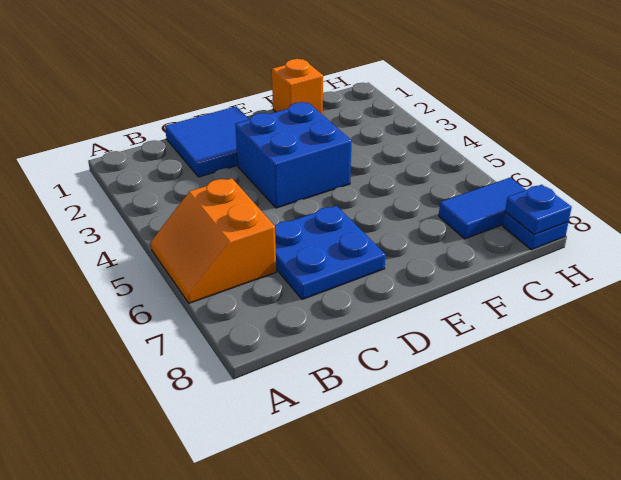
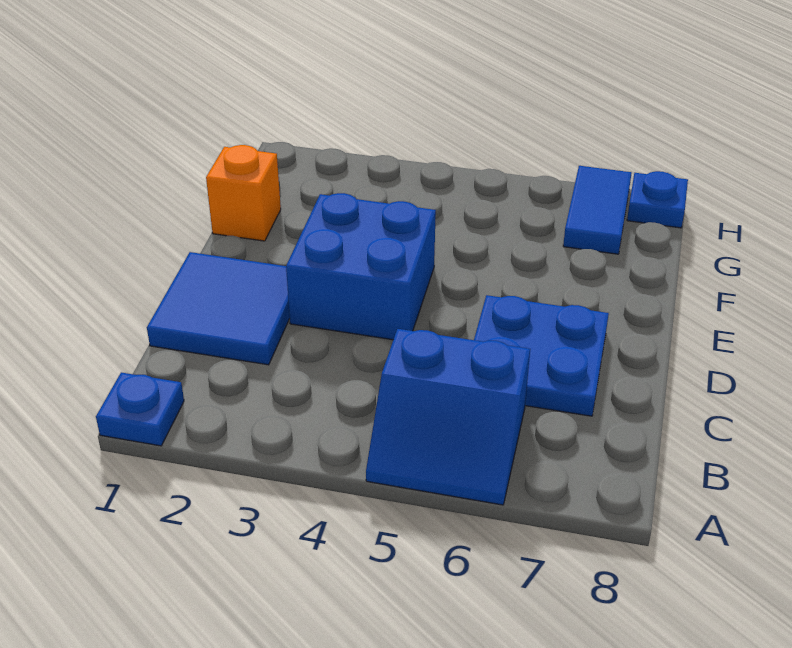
orange slope A5:B6 level 1 top B -> blue slope A5:B6 level 1 top B
blue plate H8 level 2 -> blue plate A1 level 1

